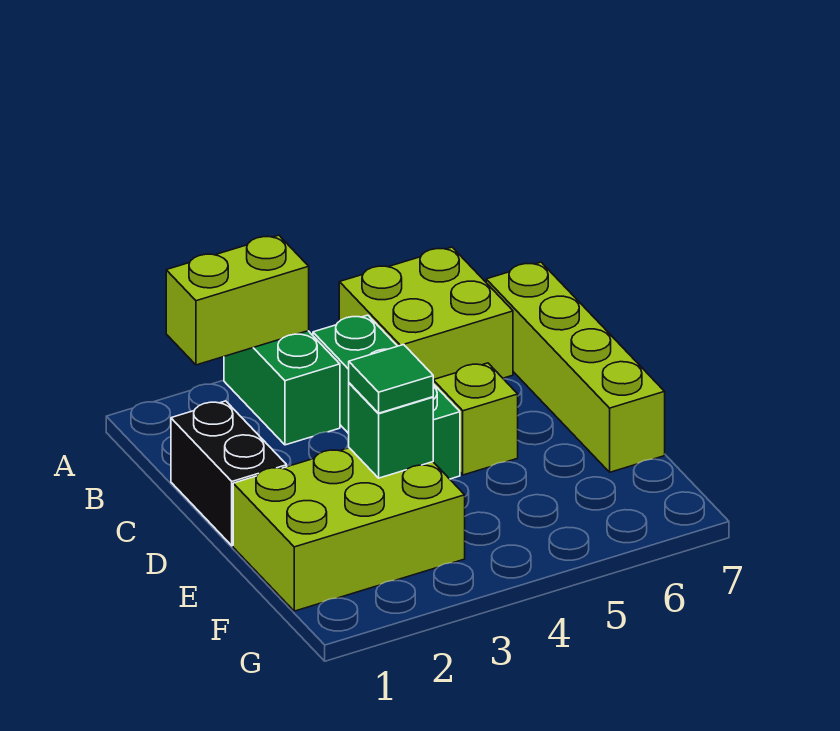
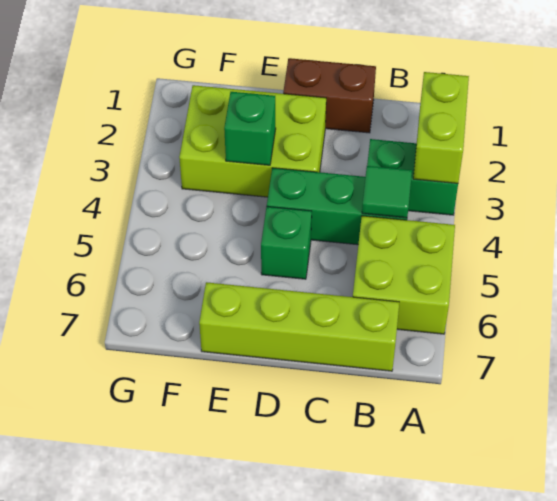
black brick C1:D1 level 1 -> brown brick C1:D1 level 1
lime brick D5 level 1 -> green brick D5 level 1
lime brick E1:F3 level 1 -> lime brick D2:F3 level 1
green tile E3 level 3 -> green tile B4 level 2

